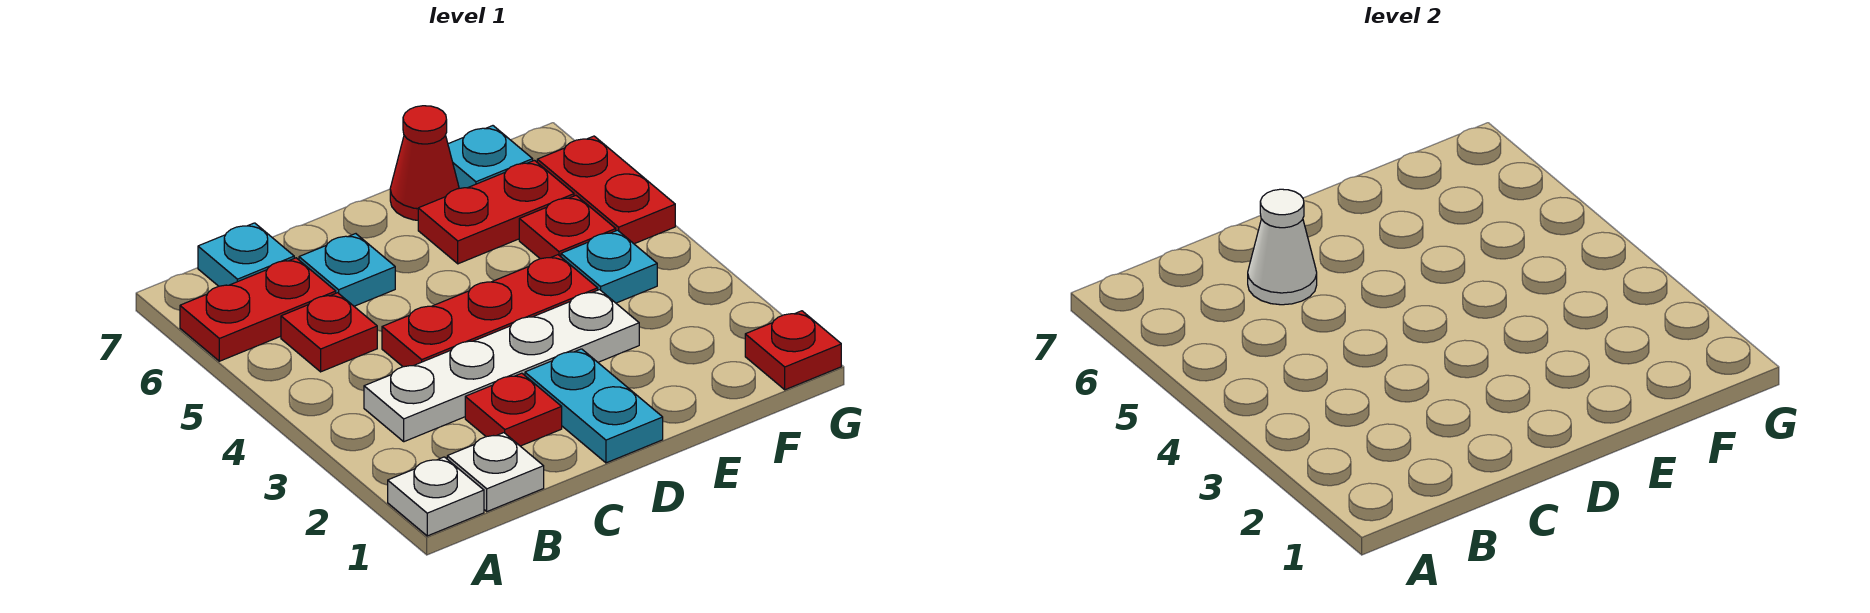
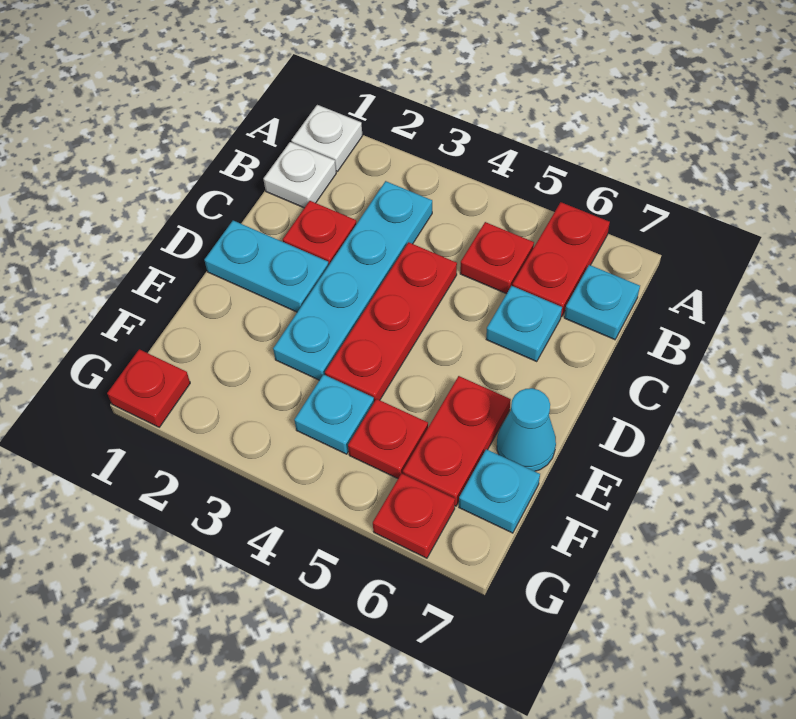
white plate B3:E3 level 1 -> cyan plate B3:E3 level 1
white cone C6 level 2 -> none
red cone E7 level 1 -> cyan cone E7 level 1
red plate G5:G6 level 1 -> red plate G6 level 1

